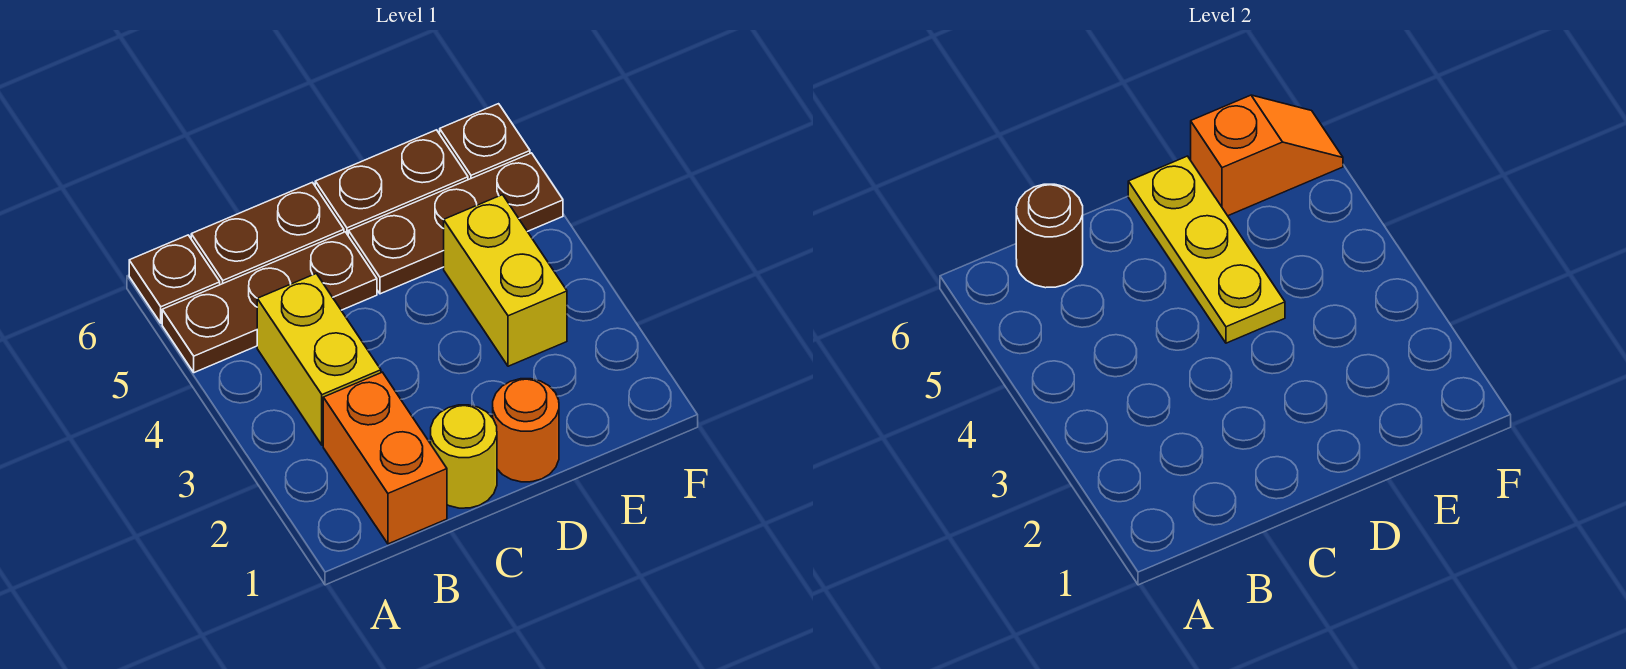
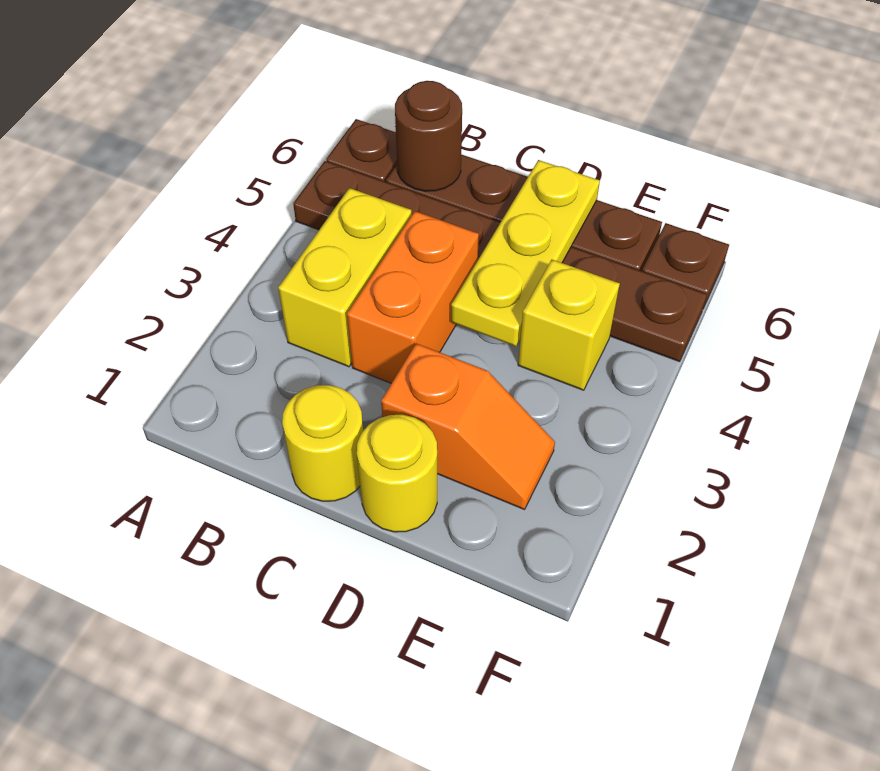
orange brick B1:B2 level 1 -> orange brick C3:C4 level 1
orange round brick D1 level 1 -> yellow round brick D1 level 1
yellow brick E3:E4 level 1 -> yellow brick E4 level 1
orange slope E6:F6 level 2 top E -> orange slope D2:E2 level 1 top D

